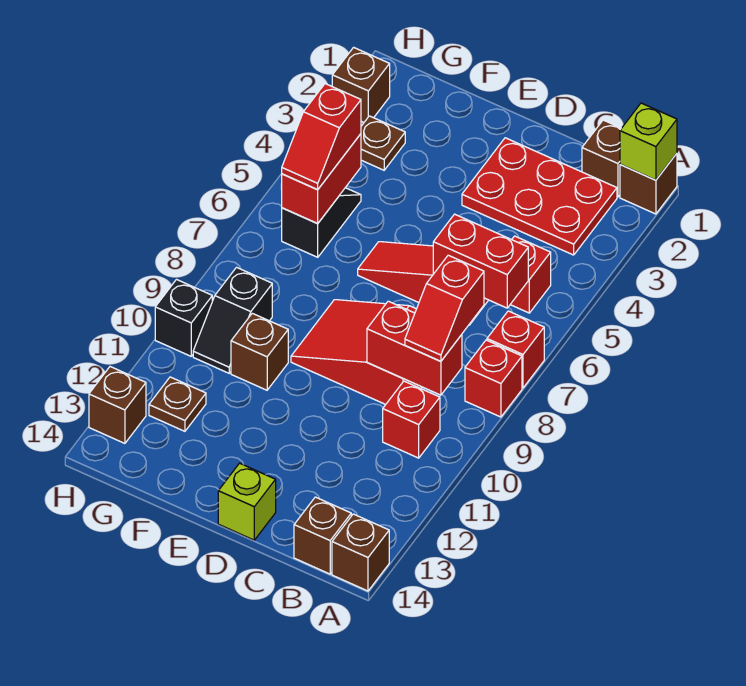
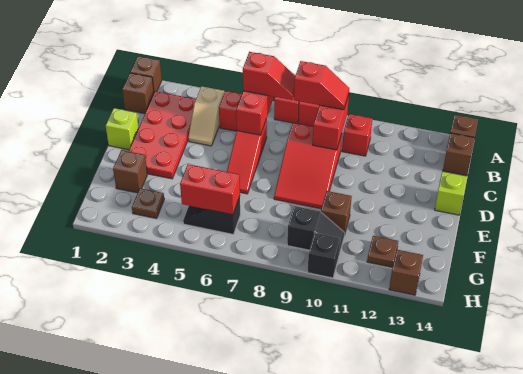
lime brick A1 level 2 -> lime brick D1 level 1
red plate B2:D3 level 1 -> red plate B2:E3 level 1
none -> tan slope B4:C4 level 1 top B
red slope G5:G6 level 3 top 5 -> red slope B6:B7 level 3 top 6
brown brick H2 level 1 -> brown brick F2 level 1

